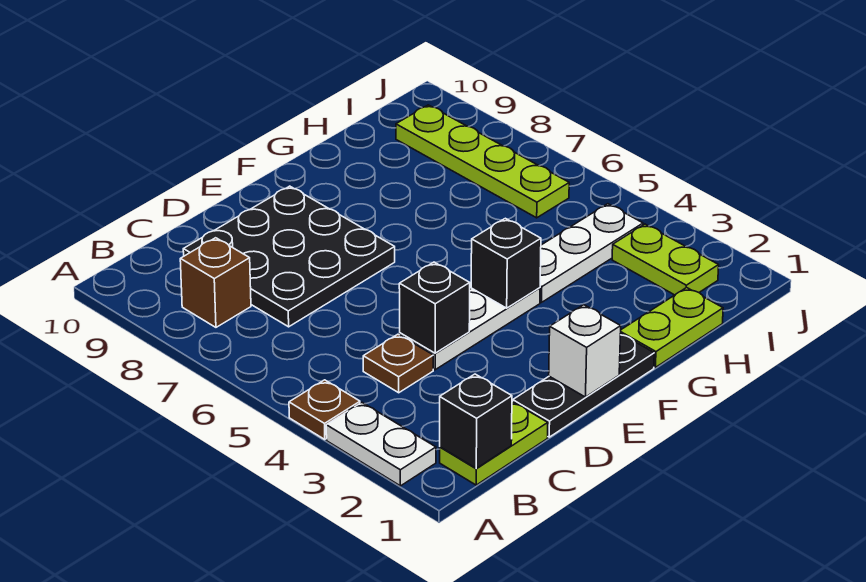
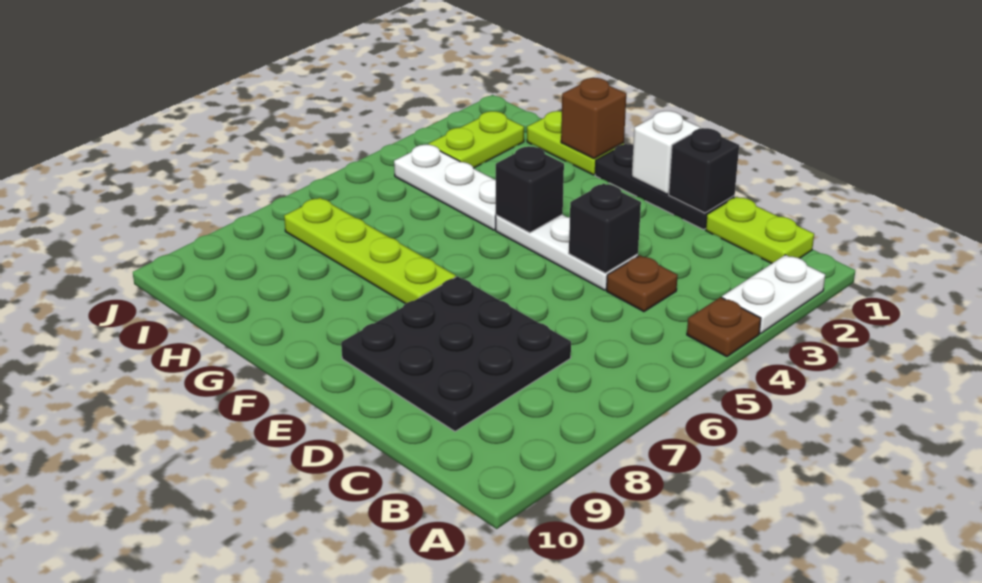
black brick B1 level 2 -> black brick D1 level 2
brown brick B8 level 1 -> brown brick G1 level 2
lime plate I6:I9 level 1 -> lime plate F7:I7 level 1

